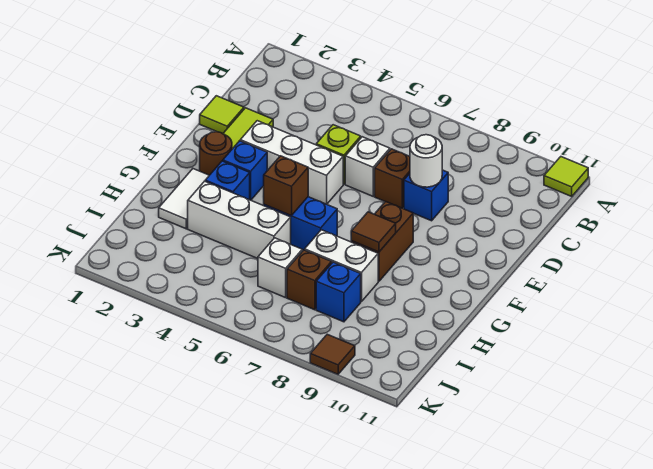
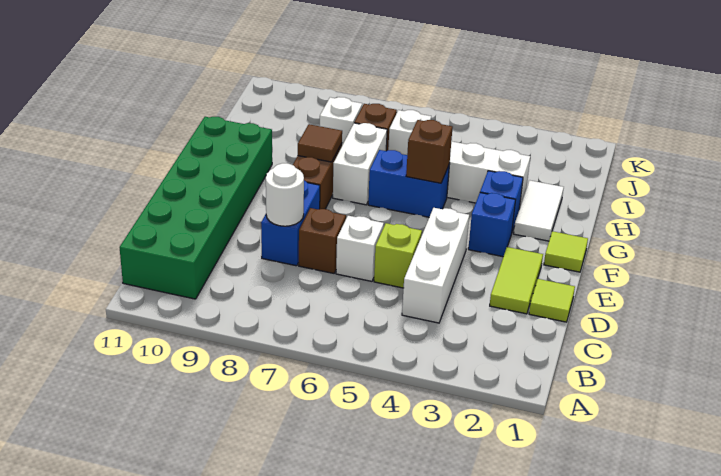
lime tile A11 level 1 -> lime tile F1 level 1
none -> green brick B10:G11 level 1
blue brick D8 level 1 -> blue brick D8:E8 level 1
white brick E3:E5 level 1 -> white brick C4:E4 level 1
brown round brick F2 level 1 -> none
white brick H7:H8 level 1 -> white brick G7:H7 level 1
blue brick I8 level 1 -> white brick I8 level 1
brown tile K9 level 1 -> none

